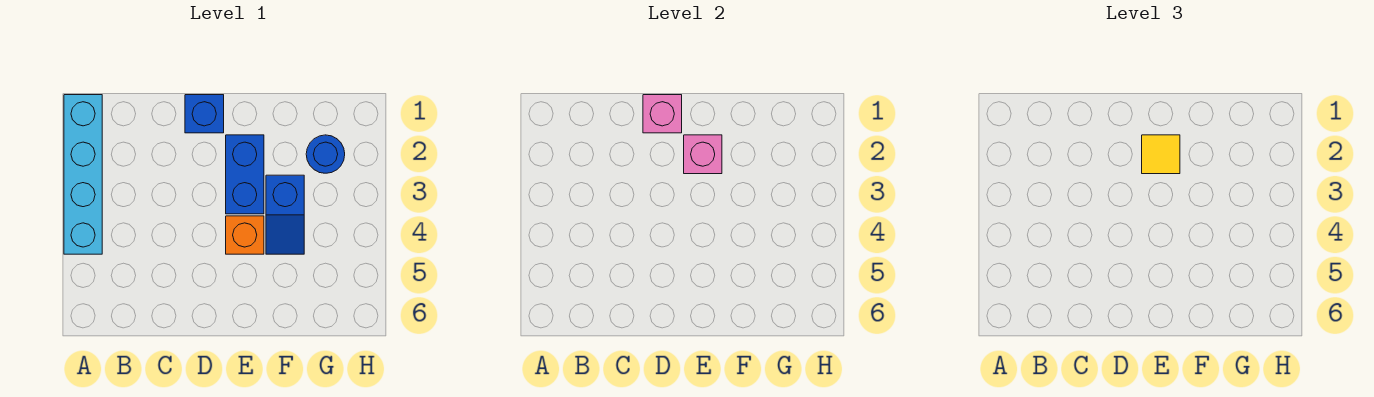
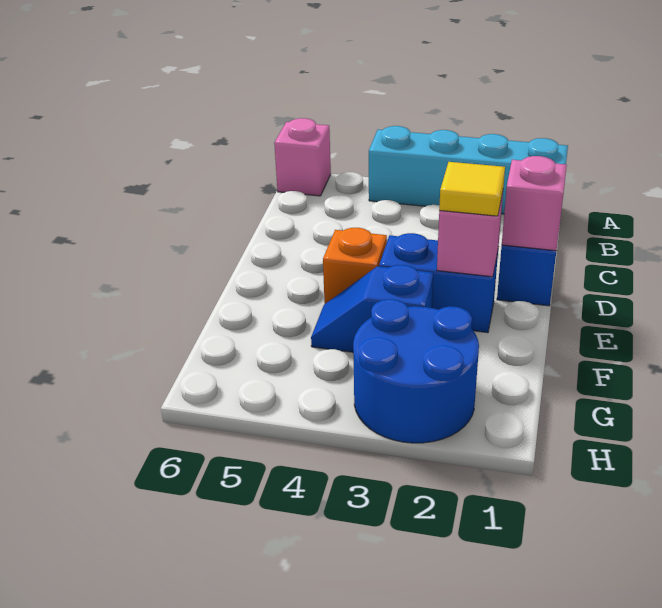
none -> pink brick A6 level 1
blue round brick G2 level 1 -> blue round brick G2:H3 level 1

